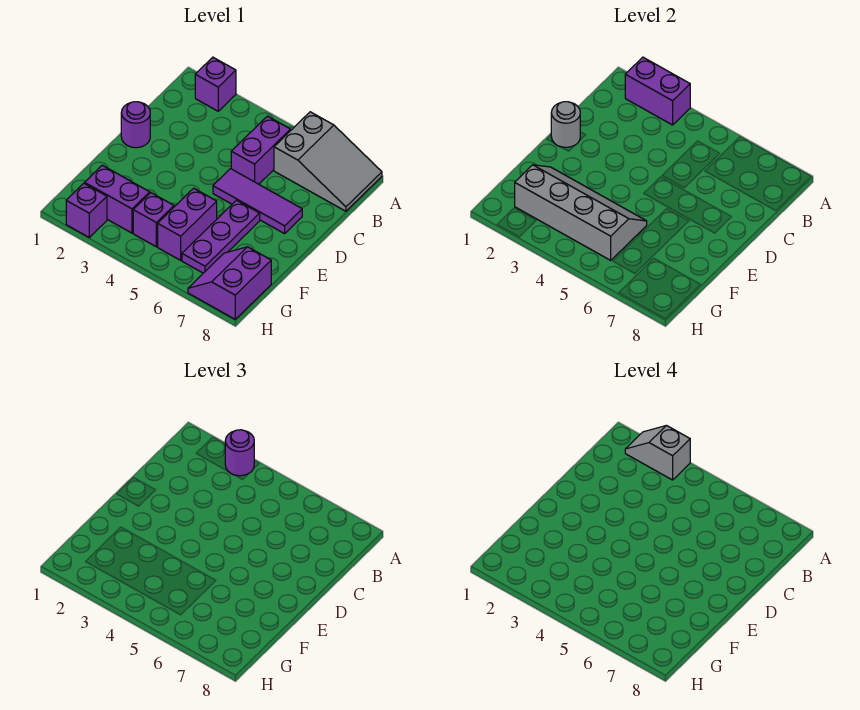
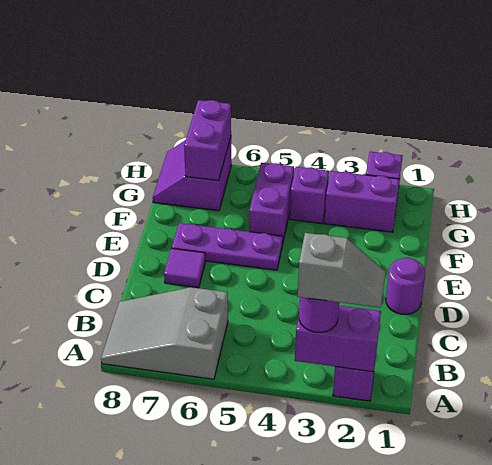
purple brick B5:C5 level 1 -> purple brick G7:H7 level 2
grey round brick D1 level 2 -> none
purple tile D5:D7 level 1 -> purple tile D7 level 1
purple plate E6:G6 level 1 -> purple plate E5:E7 level 1
grey slope F2:G5 level 2 top G -> none
purple slope G7:H8 level 1 top 8 -> purple slope G7:H8 level 1 top 7

